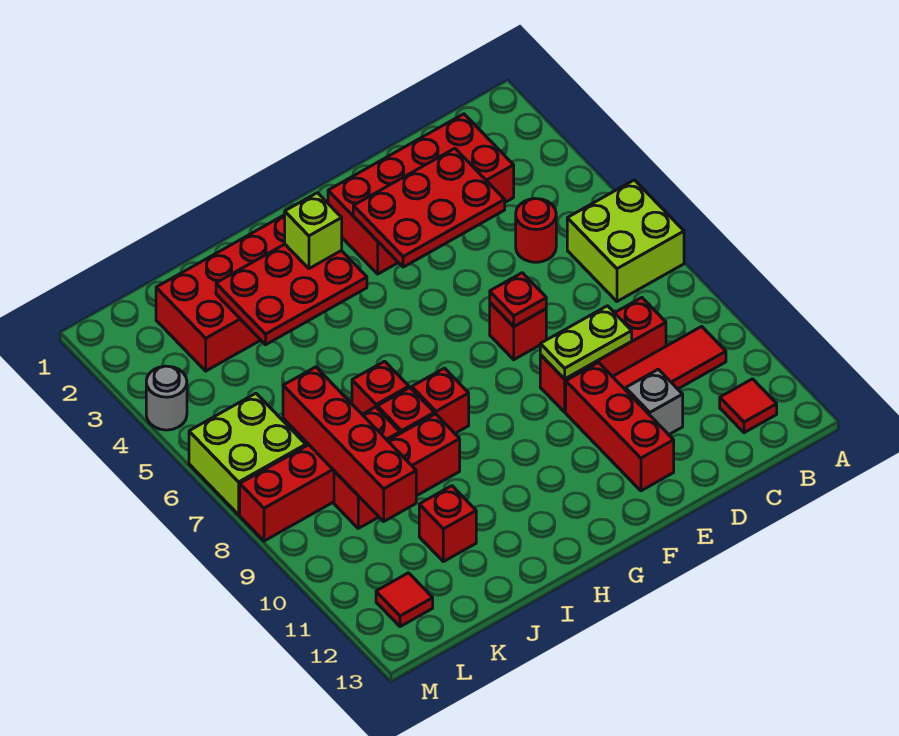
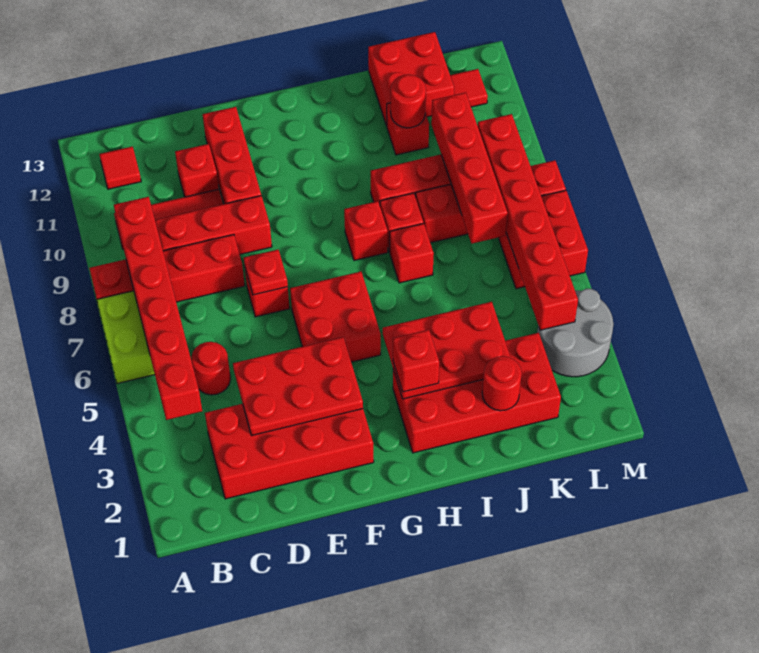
none -> red brick A8:D8 level 1
none -> red brick B4:B9 level 2
lime plate D9:E9 level 2 -> none
grey brick D11 level 1 -> red brick D11 level 1
none -> red brick F5:G6 level 1
lime brick H3 level 3 -> red brick H3 level 3
none -> red round brick J2 level 2
none -> red round brick J11 level 2
none -> red brick J12:K13 level 1
none -> red brick L4:L9 level 2
lime brick L6:M7 level 1 -> red brick L6:M7 level 1
grey round brick M4 level 1 -> grey round brick L3:M4 level 1

